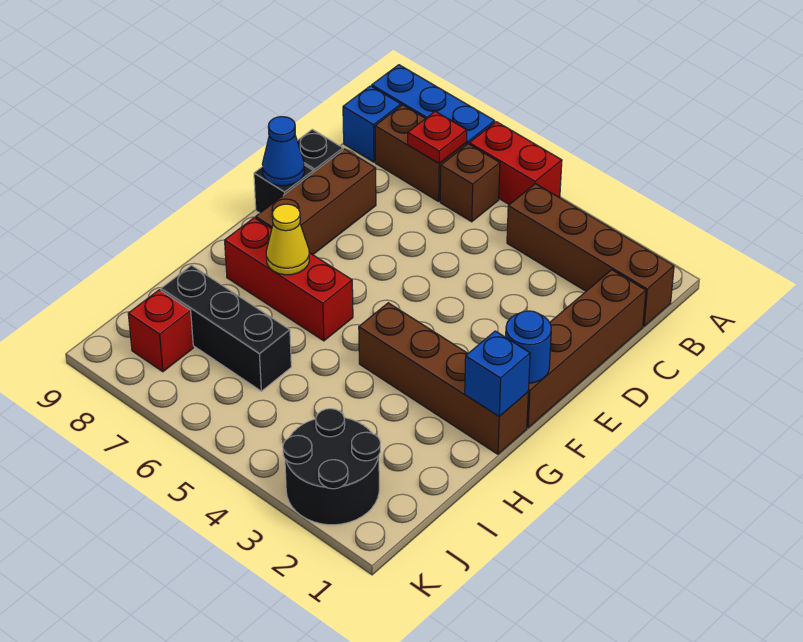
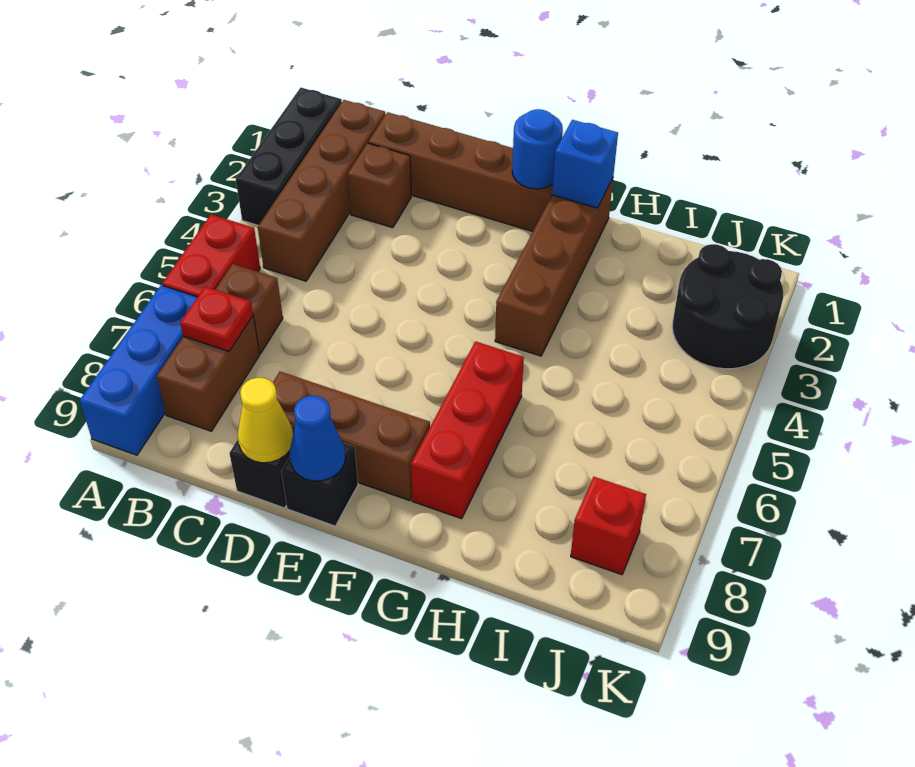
blue brick B9 level 1 -> none
none -> brown brick C2 level 1
yellow cone G7 level 2 -> yellow cone D9 level 2
black brick I6:I8 level 1 -> black brick A1:A3 level 1

